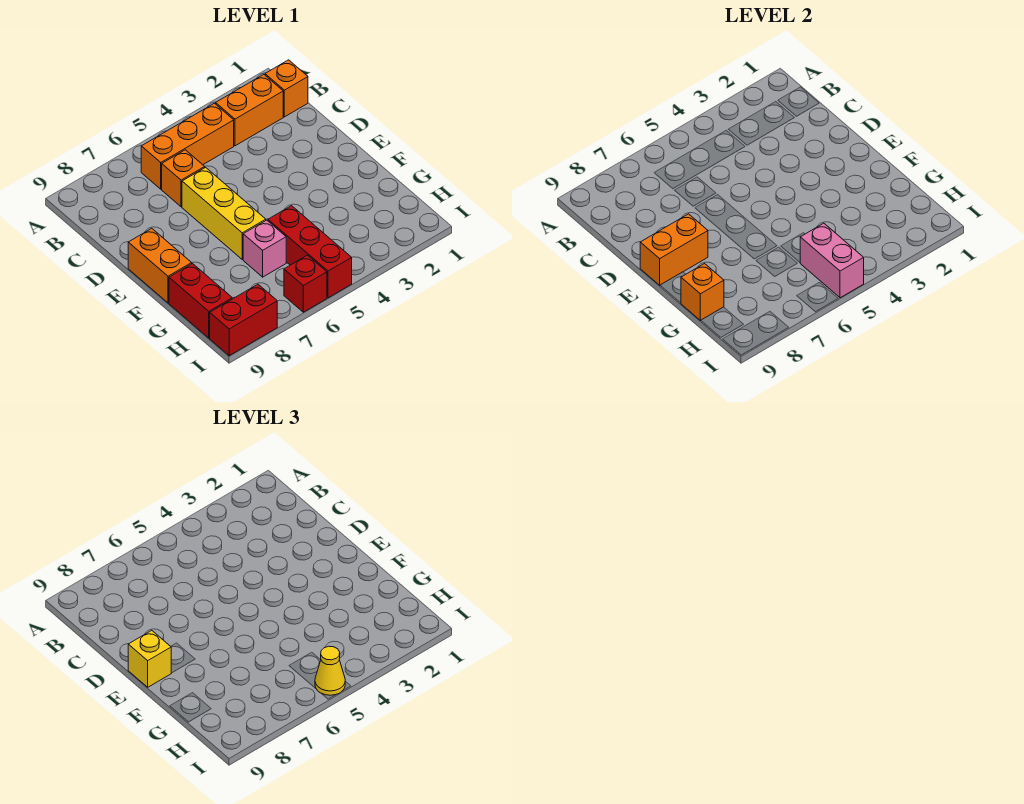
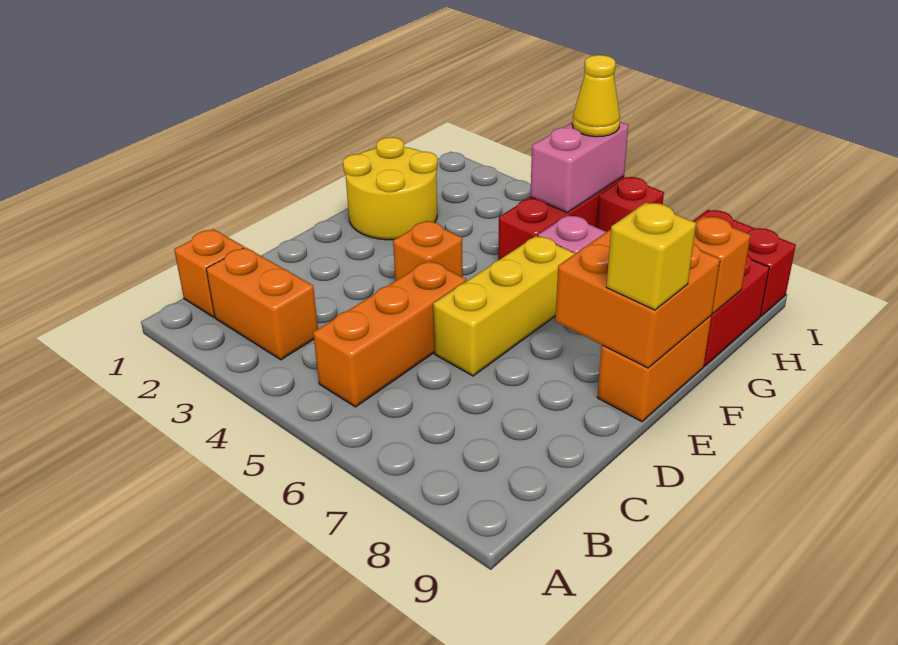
orange brick B4:B6 level 1 -> orange brick B5:D5 level 1
orange brick C6 level 1 -> orange brick E4 level 1
orange brick E8:E9 level 2 -> orange brick E8:F9 level 2
none -> yellow round brick F1:G2 level 1

